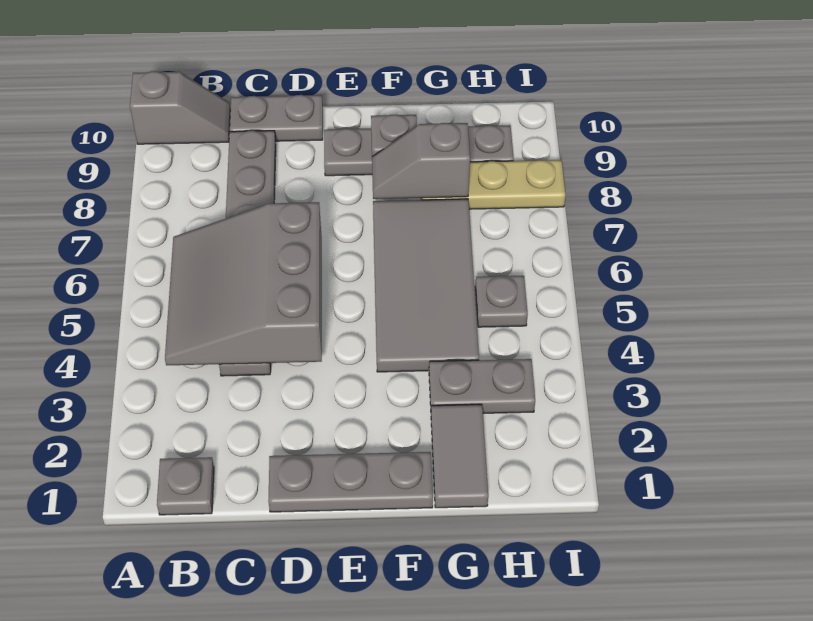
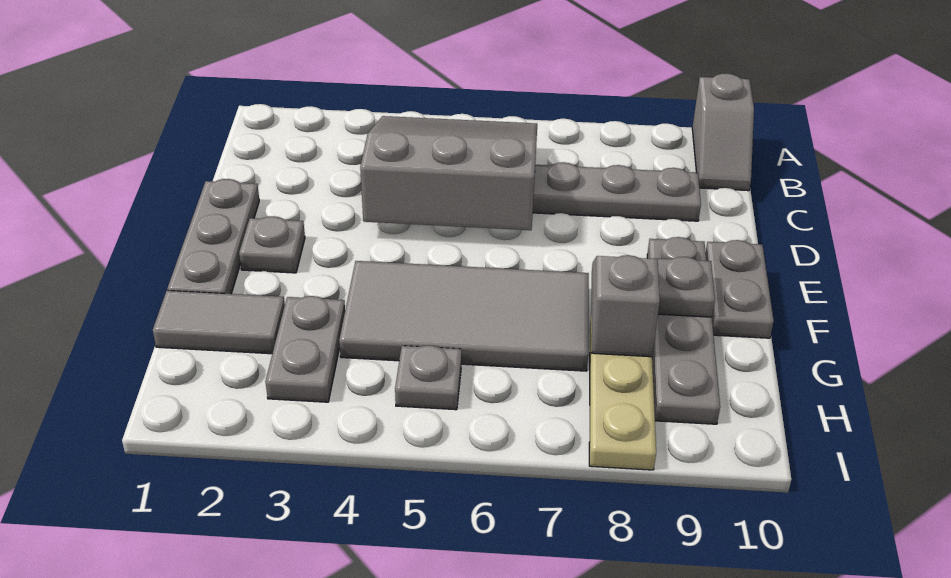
grey plate B1 level 1 -> grey plate E2 level 1
grey plate C10:D10 level 1 -> grey plate E10:F10 level 1

